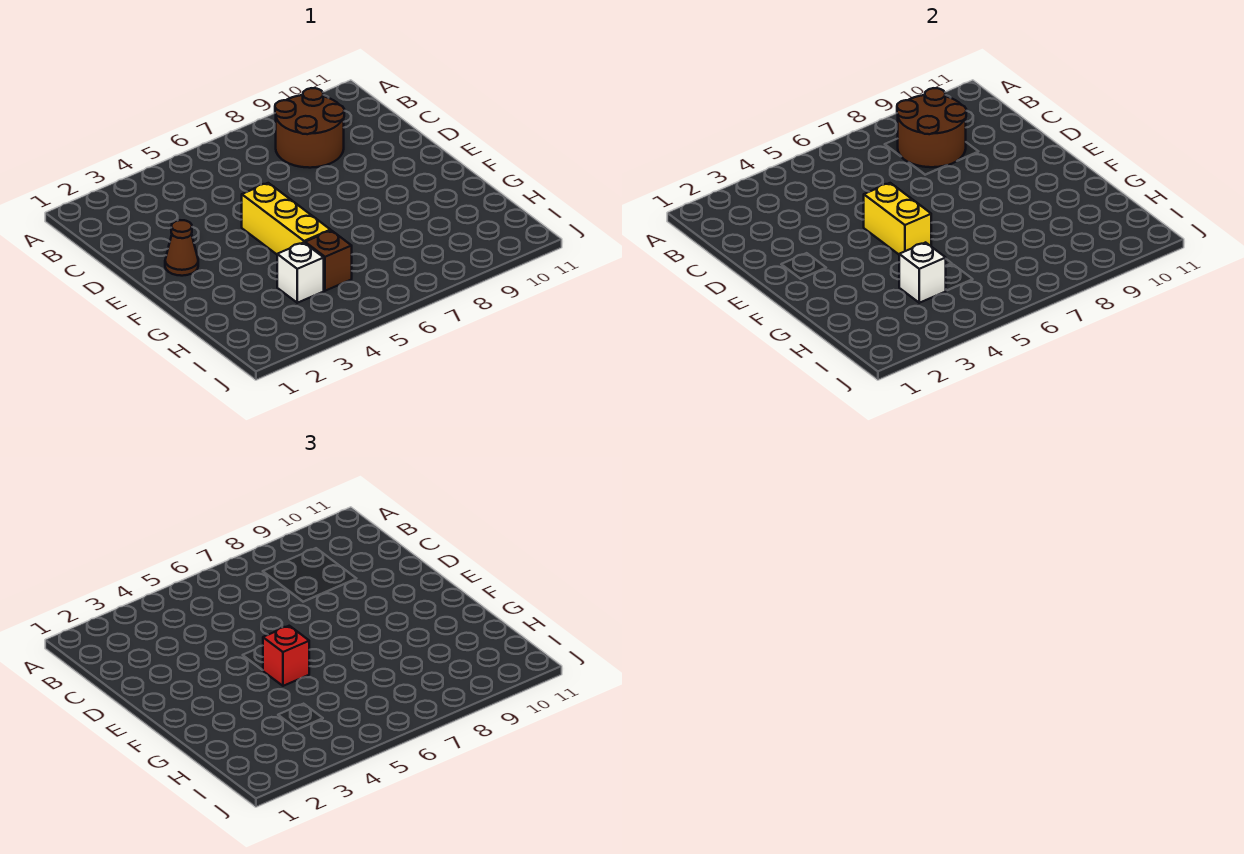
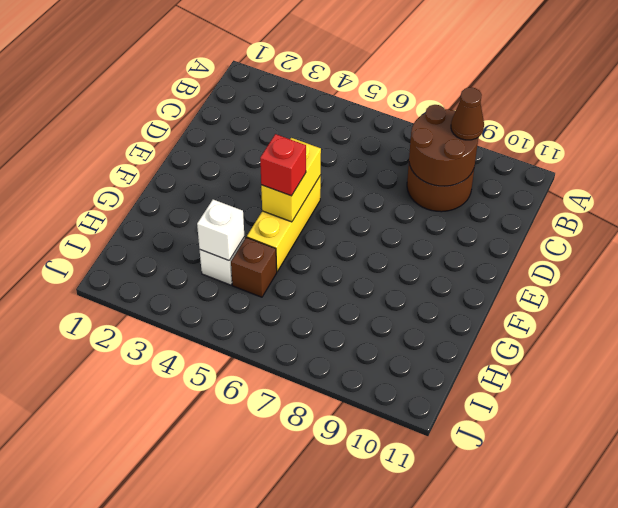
brown cone E2 level 1 -> brown cone B9 level 3

